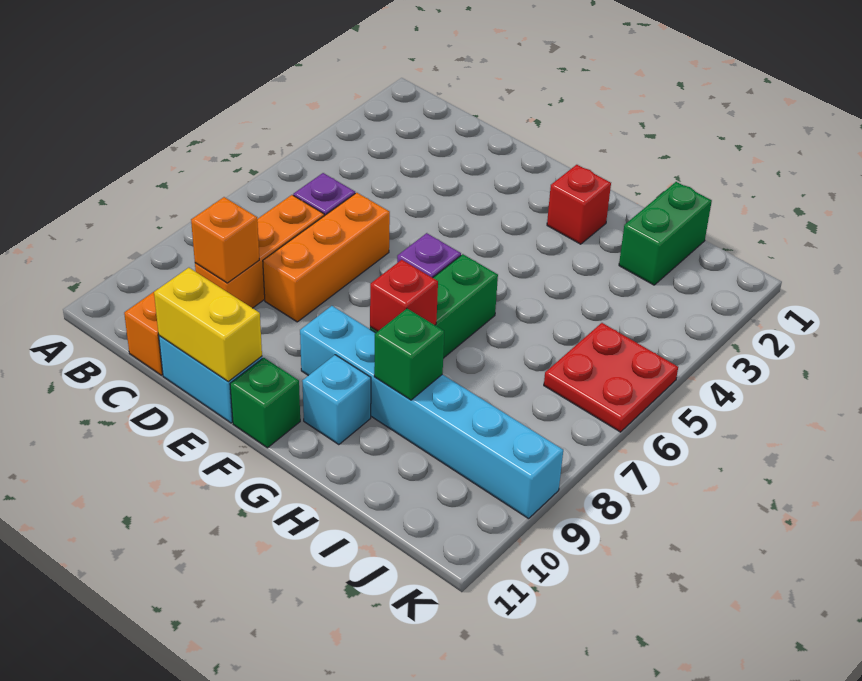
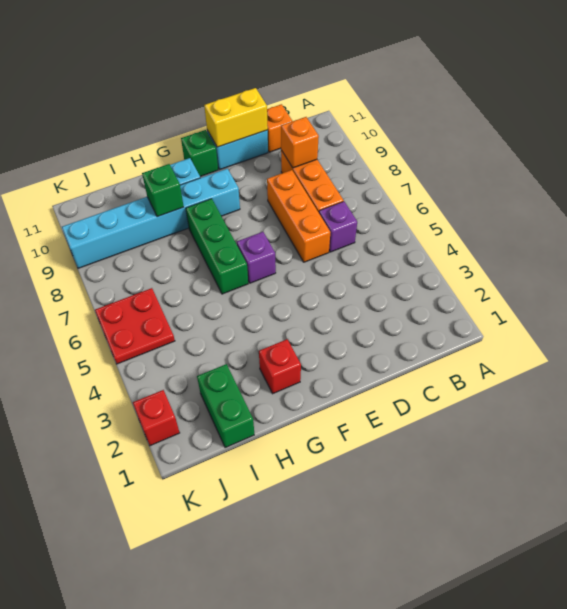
red brick G8 level 2 -> red brick K2 level 1

